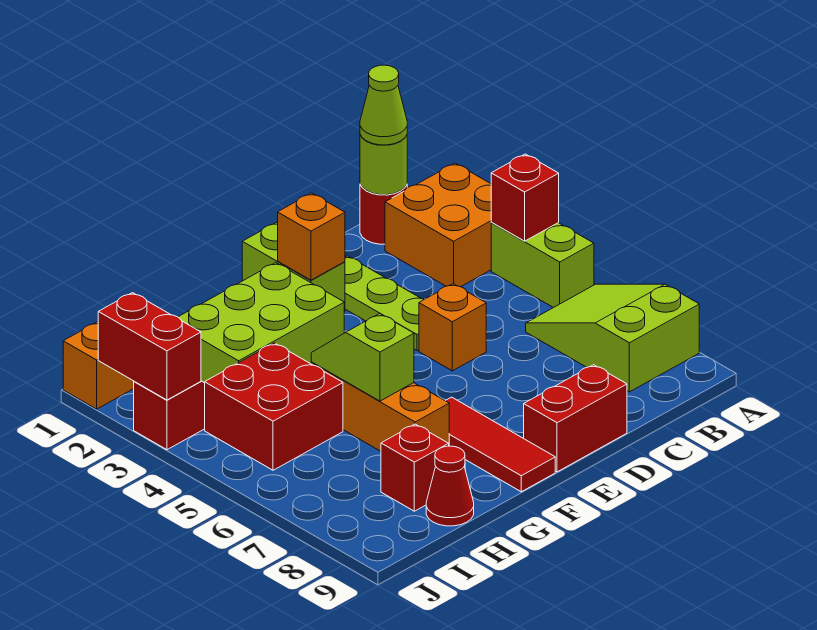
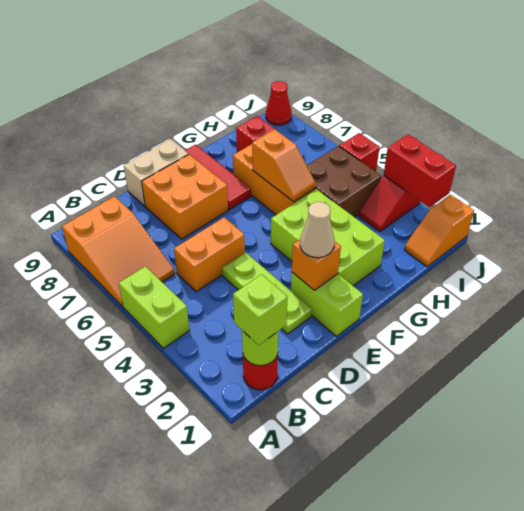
orange brick A2:B3 level 1 -> orange brick D7:E8 level 1
red brick A4 level 2 -> red brick J5 level 1
lime slope A6:B8 level 1 top 8 -> orange slope A6:B8 level 1 top 8
lime cone B1 level 3 -> lime brick B1 level 3
orange brick D5 level 1 -> orange brick C5:D5 level 1
red brick D9:E9 level 1 -> tan brick D9:E9 level 1
none -> tan cone E2 level 3
lime brick F2:H3 level 1 -> lime brick F2:G4 level 1
lime slope G5:G6 level 2 top 6 -> orange slope G5:G6 level 2 top 6
red brick H4:I5 level 1 -> brown brick H4:I5 level 1
red cone H9 level 1 -> red cone J9 level 1

